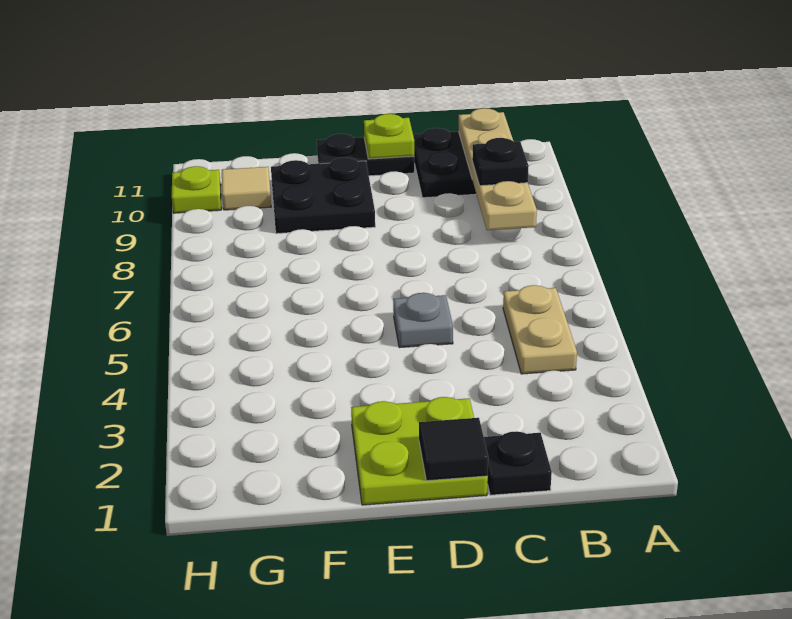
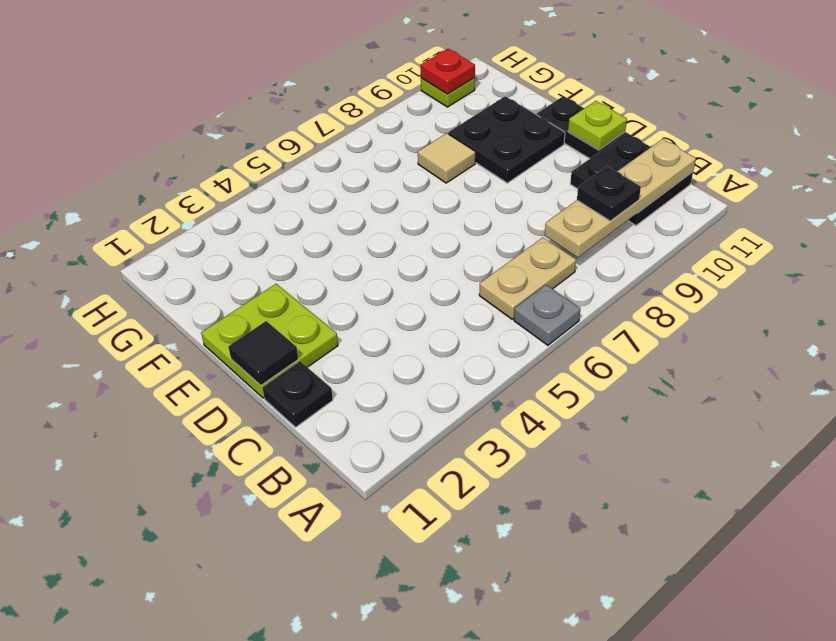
tan plate B4:B5 level 1 -> tan plate B6:B7 level 1
grey plate D5 level 1 -> grey plate A6 level 1
tan tile G10 level 1 -> tan tile F8 level 1
none -> red plate H10 level 2

